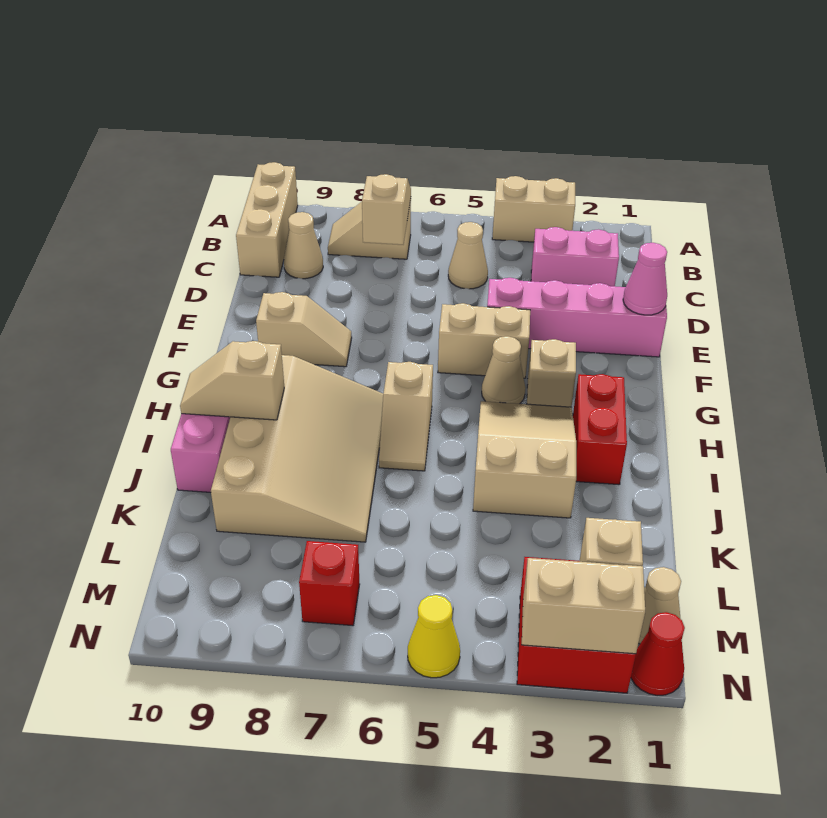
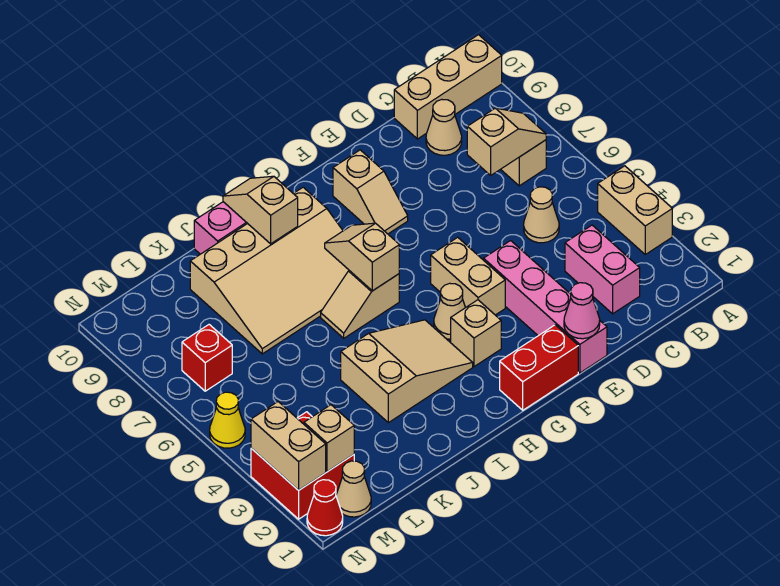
red brick H2:I2 level 1 -> red brick F1:G1 level 1
none -> tan slope H6:H7 level 2 top 6

